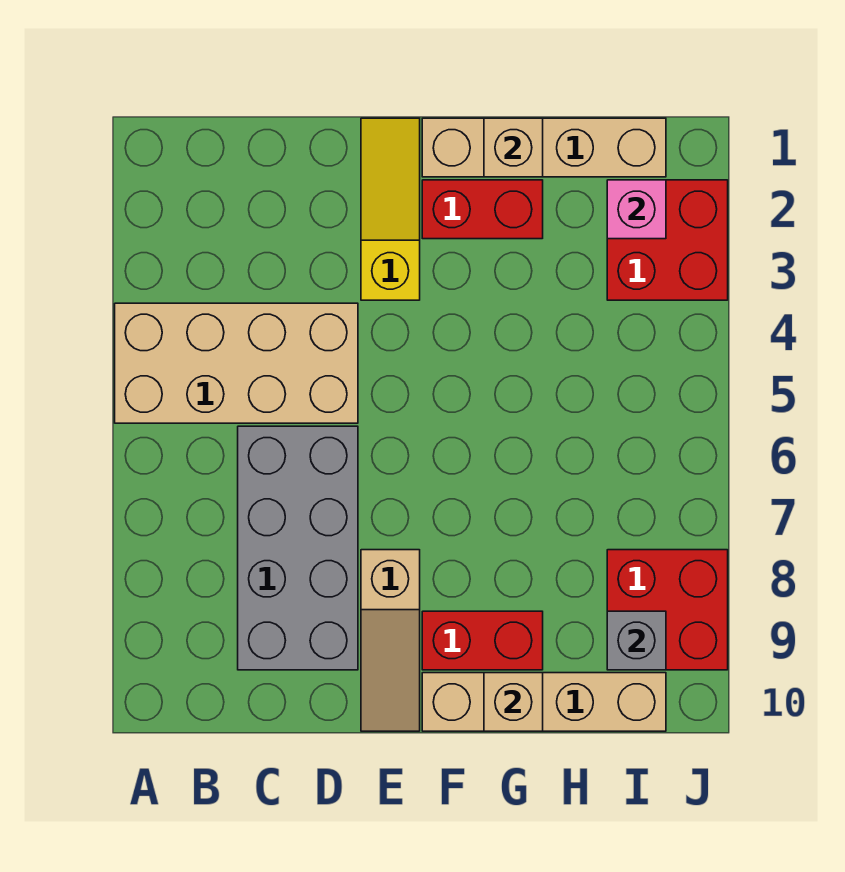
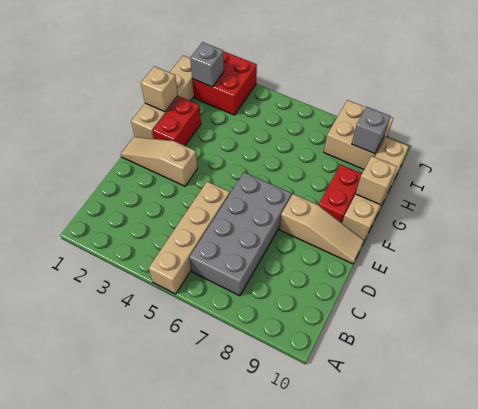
tan brick A4:D5 level 1 -> tan brick A5:D5 level 1
grey brick C6:D9 level 1 -> grey brick B6:E7 level 1
yellow slope E1:E3 level 1 top 3 -> tan slope E1:E3 level 1 top 3
pink brick I2 level 2 -> grey brick I2 level 2
red brick I8:J9 level 1 -> tan brick I8:J9 level 1

